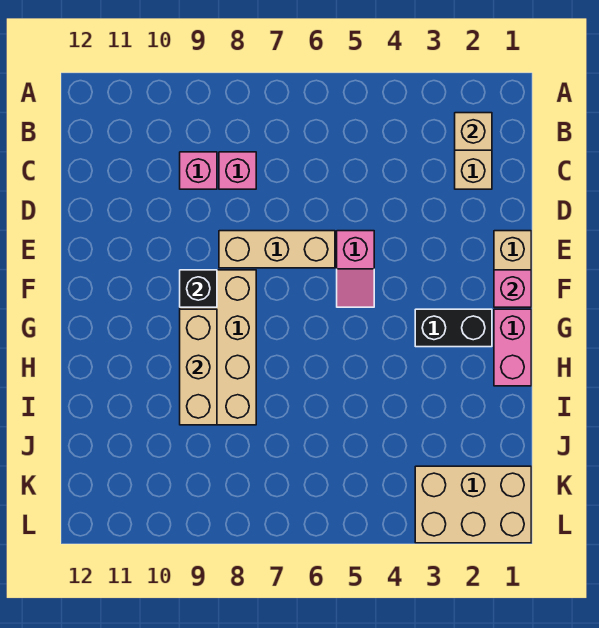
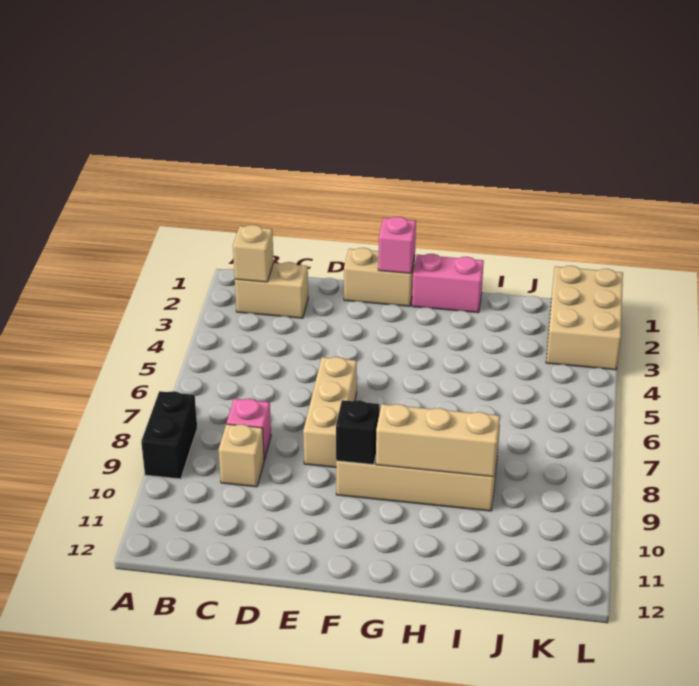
pink brick C9 level 1 -> tan brick C9 level 1
pink slope E5:F5 level 1 top E -> none
black brick G2:G3 level 1 -> black brick A8:A9 level 1

